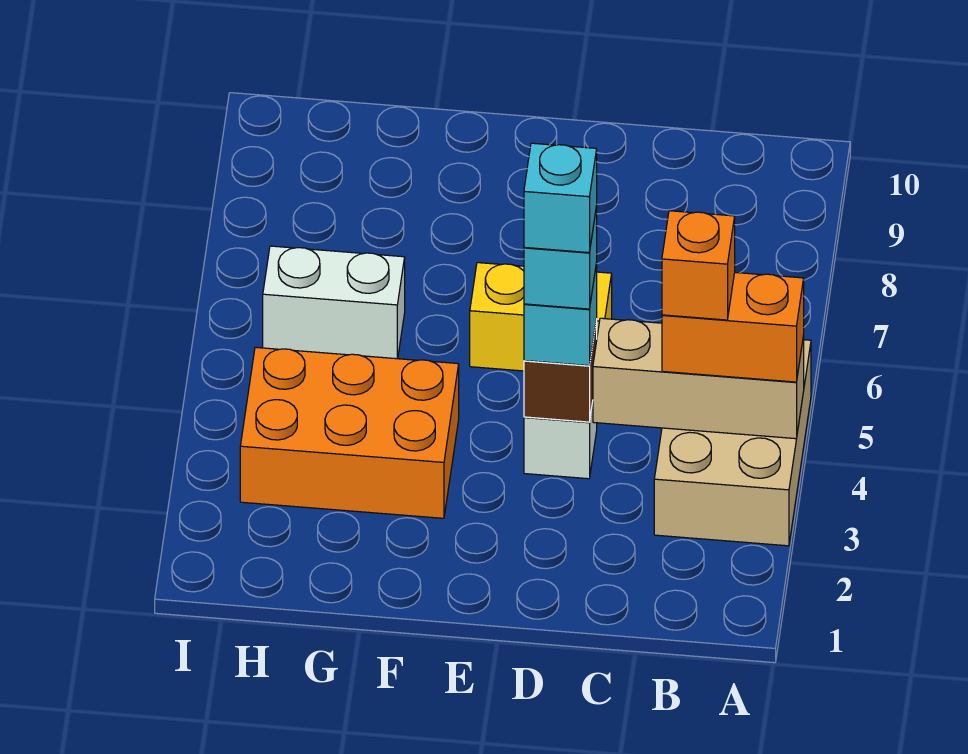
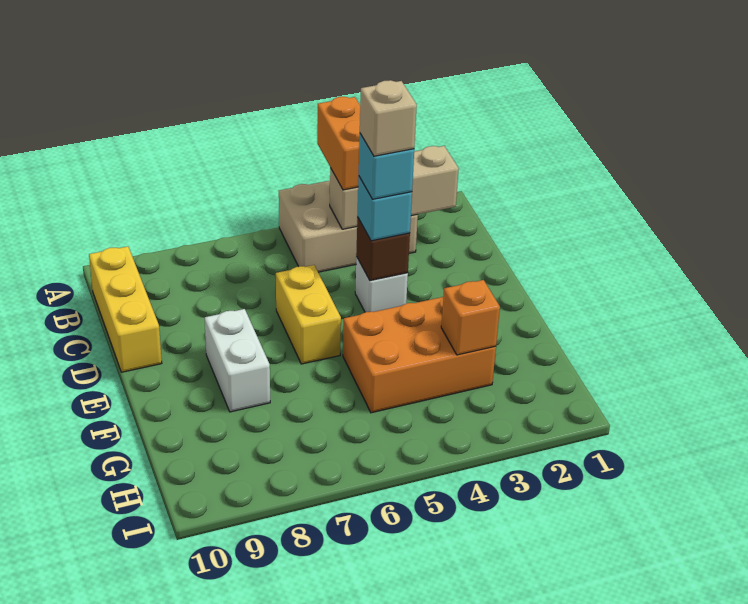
tan brick A4:C4 level 2 -> tan brick B2:B4 level 2
orange brick B4 level 4 -> orange brick G3 level 2
none -> yellow brick B10:D10 level 1
cyan brick D4 level 5 -> tan brick D4 level 5
orange brick F3:H4 level 1 -> orange brick F3:G5 level 1
white brick G6:H6 level 1 -> white brick E8:F8 level 1

